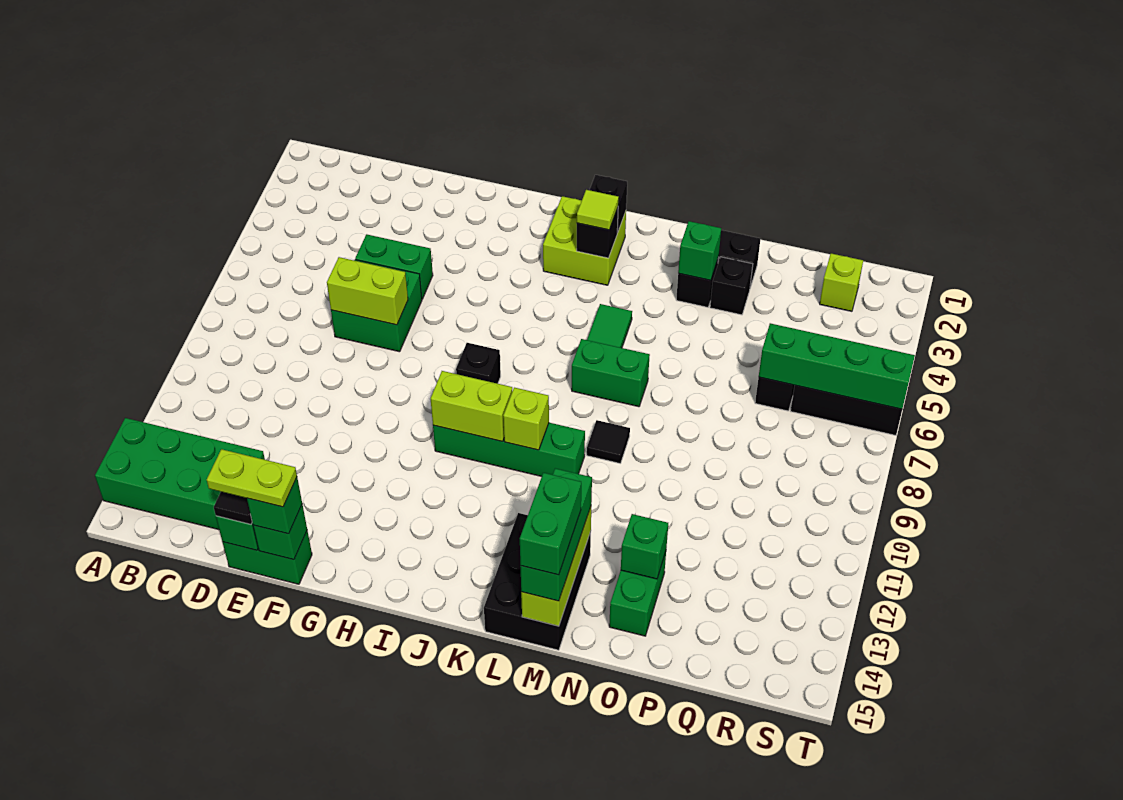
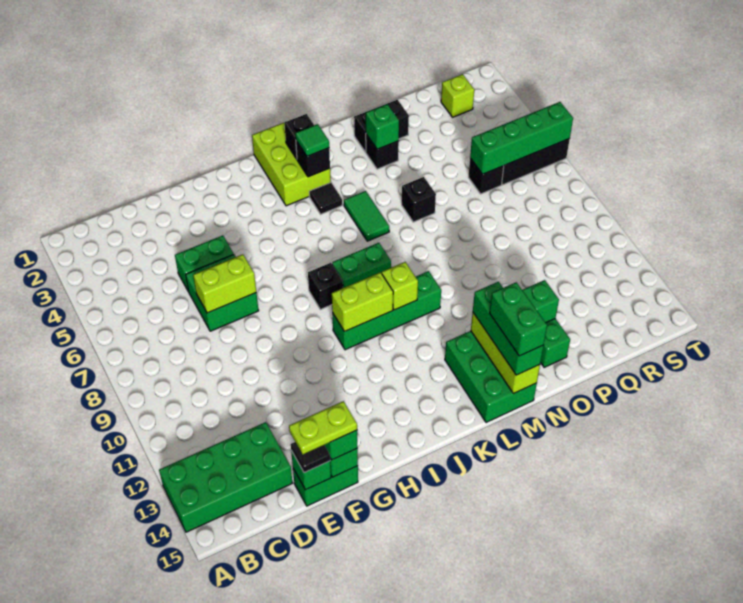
lime brick J2:K3 level 1 -> lime brick J1:K3 level 1
lime tile K3 level 3 -> green tile K3 level 3
green brick L7:M7 level 1 -> green brick J8:K8 level 1
black brick L13:M15 level 1 -> green brick L13:M15 level 1
black tile M9 level 1 -> black tile K4 level 1
black brick O3 level 1 -> black brick N6 level 1

